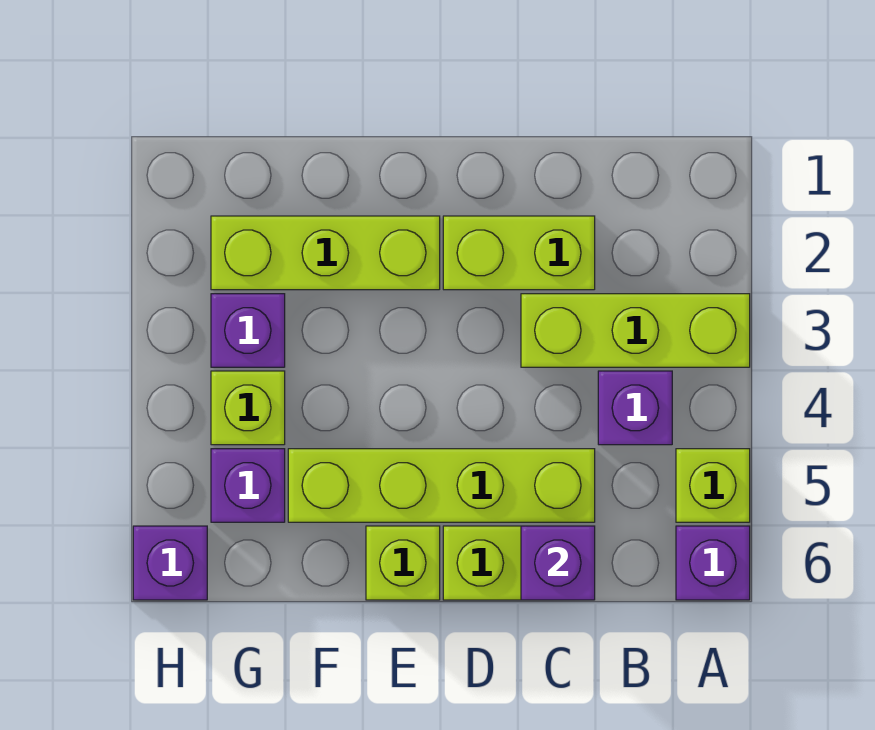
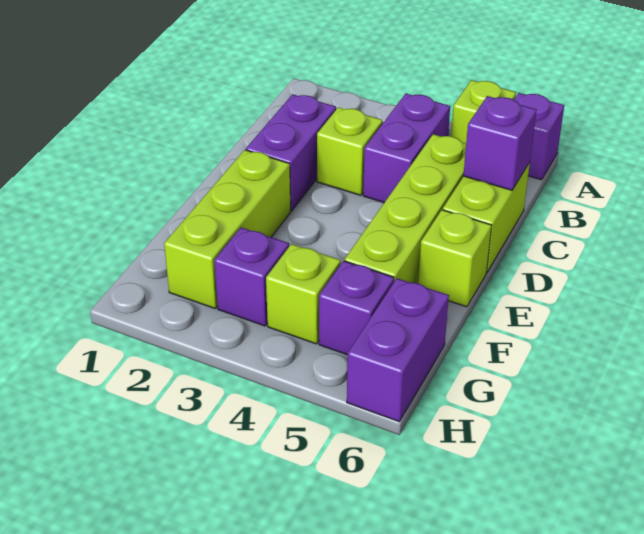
lime brick A3:C3 level 1 -> lime brick C3 level 1
purple brick B4 level 1 -> purple brick B4:C4 level 1
lime brick C2:D2 level 1 -> purple brick C2:D2 level 1
purple brick H6 level 1 -> purple brick G6:H6 level 1

